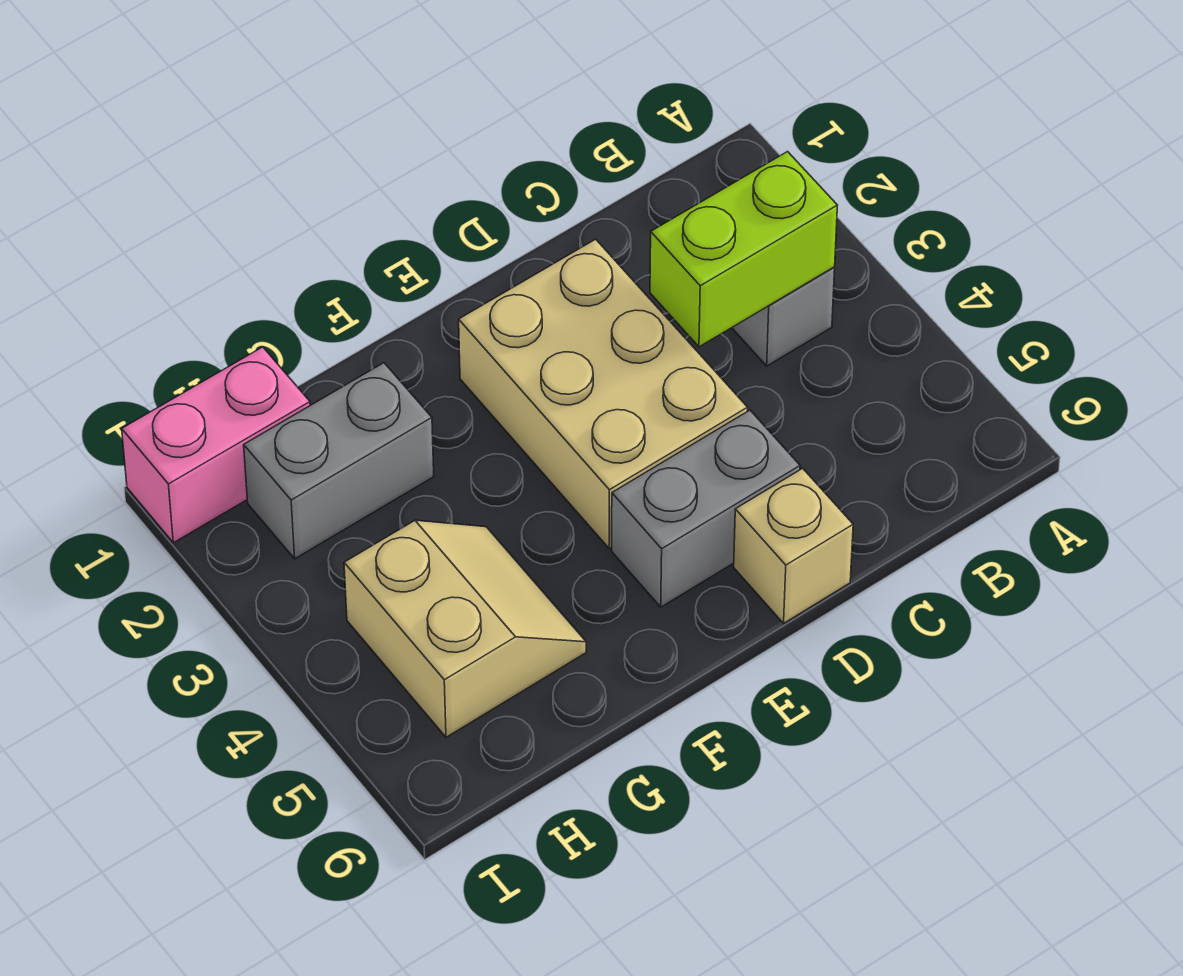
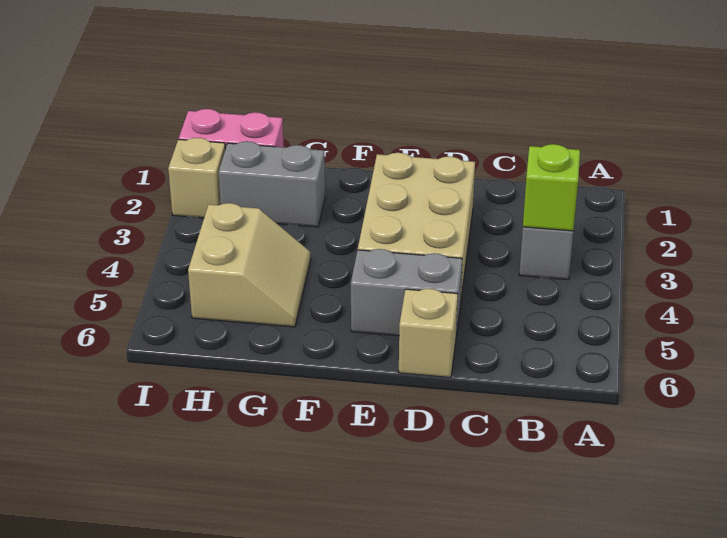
lime brick B3:C3 level 2 -> lime brick B3 level 2
none -> tan brick I2 level 1

